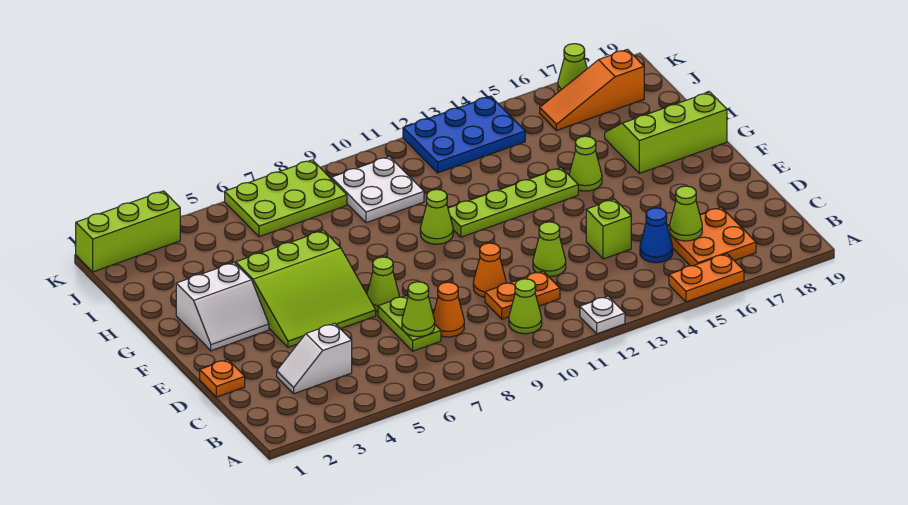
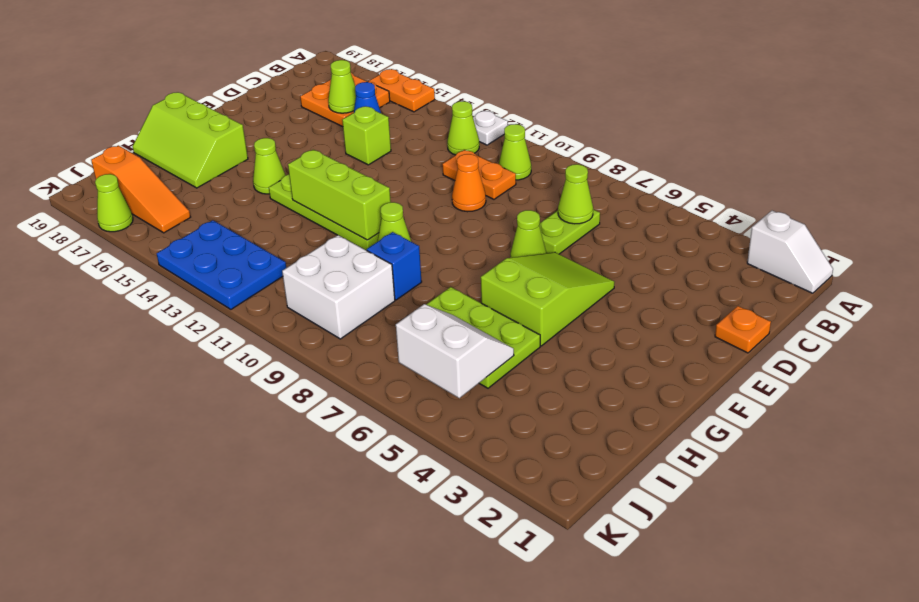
white slope C3:C4 level 1 top 4 -> white slope A1:A2 level 1 top 2
orange cone C8 level 1 -> none
lime cone D12 level 1 -> lime cone B12 level 1
lime slope E4:G6 level 1 top G -> lime slope E5:G6 level 1 top G
white slope F2:G3 level 1 top G -> white slope I5:J6 level 2 top J
none -> blue brick H9 level 1
white plate I9:J10 level 1 -> white brick I9:J10 level 1
lime plate J6:K8 level 1 -> lime plate H5:I7 level 1
lime brick K1:K3 level 1 -> lime brick G11:G13 level 2

